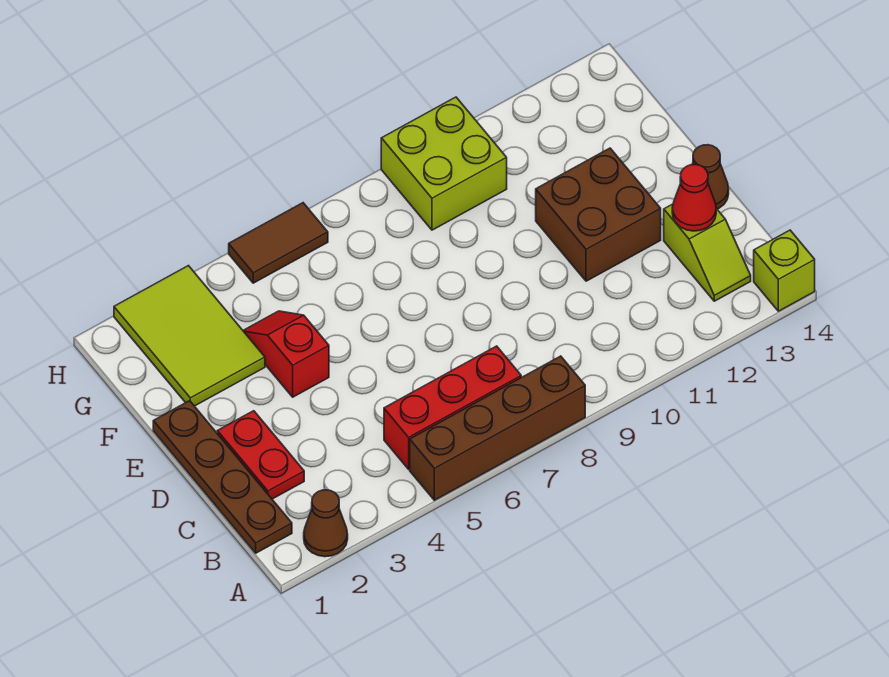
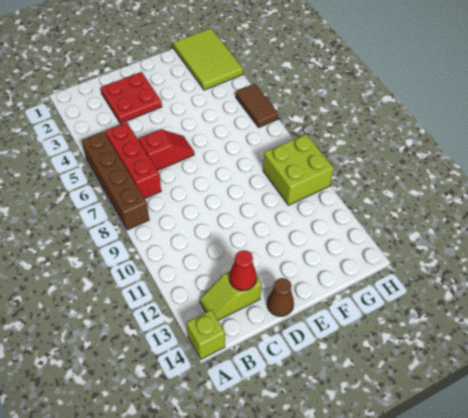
brown cone A2 level 1 -> none
brown plate B1:E1 level 1 -> none
red plate C2:D2 level 1 -> red plate C2:D3 level 1
brown brick D11:E12 level 1 -> none
red slope E4:F4 level 1 top E -> red slope C6:D6 level 1 top C
lime tile F2:H3 level 1 -> lime tile G1:H3 level 1

